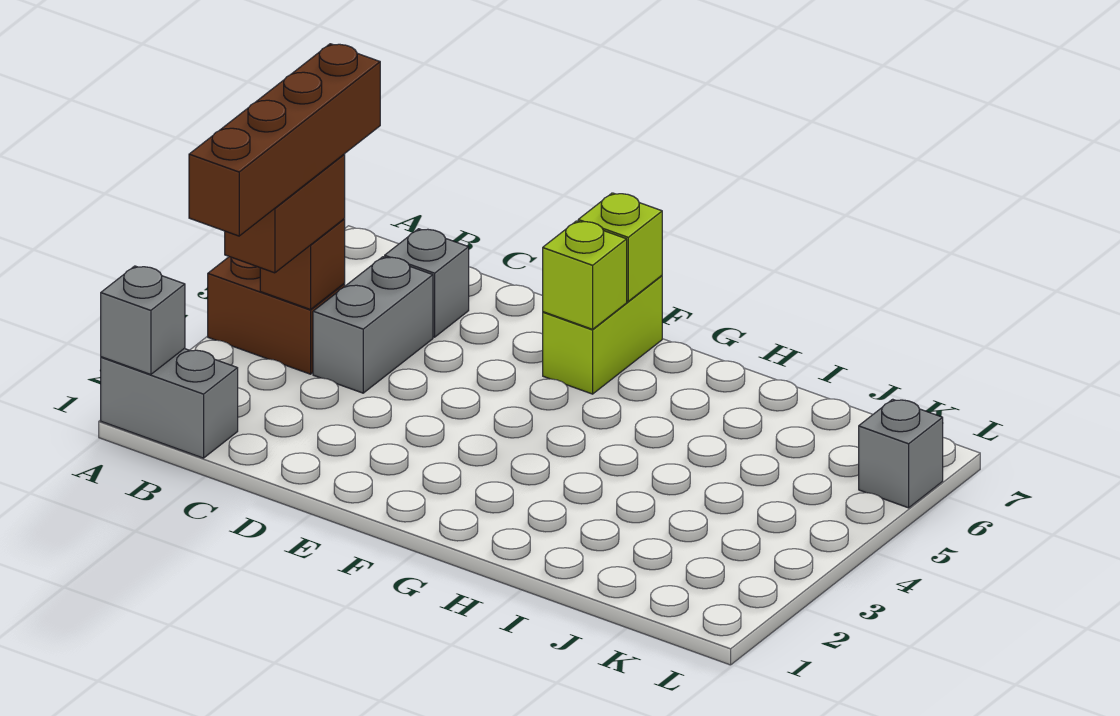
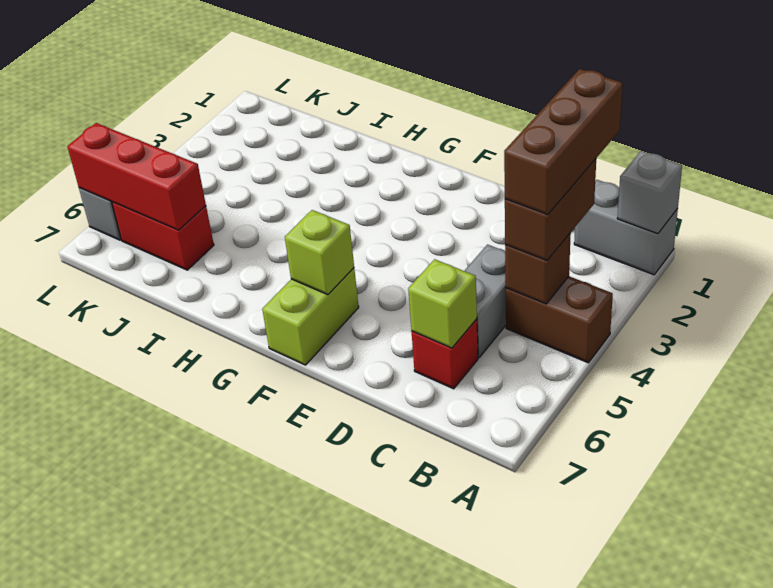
brown brick B2:B5 level 4 -> brown brick B2:B4 level 4
grey brick C6 level 1 -> red brick C6 level 1
lime brick F7 level 2 -> lime brick C6 level 2
none -> red brick J6:K6 level 1
none -> red brick J6:L6 level 2

